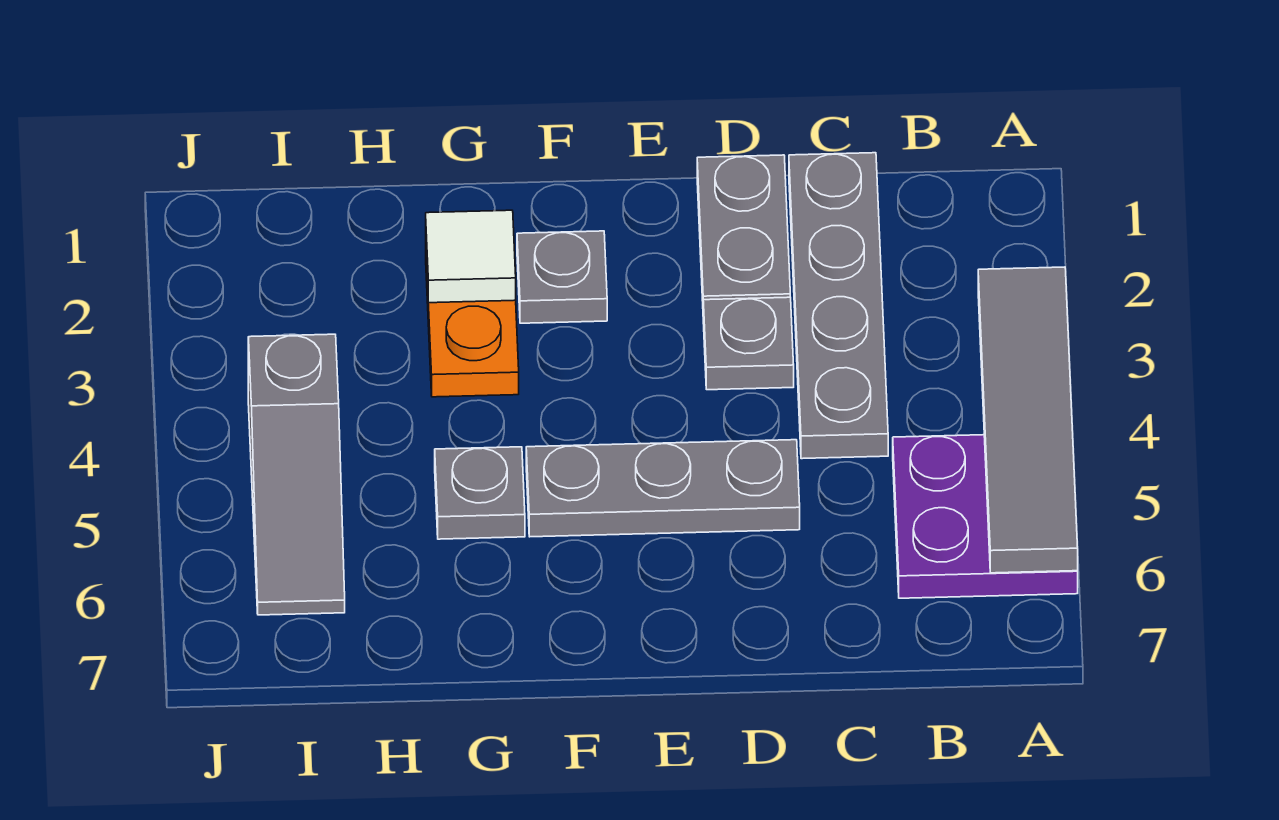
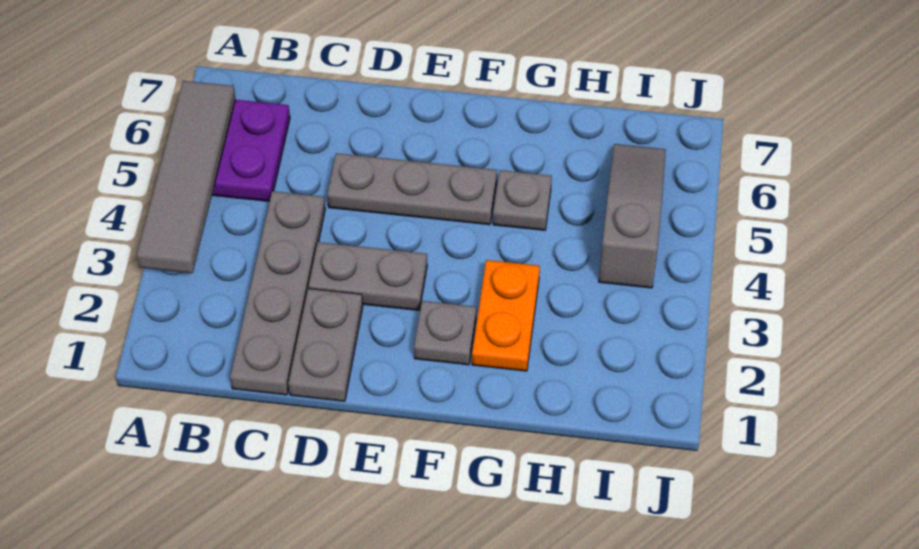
grey plate D3 level 1 -> grey plate D3:E3 level 1
white tile G2 level 2 -> none

